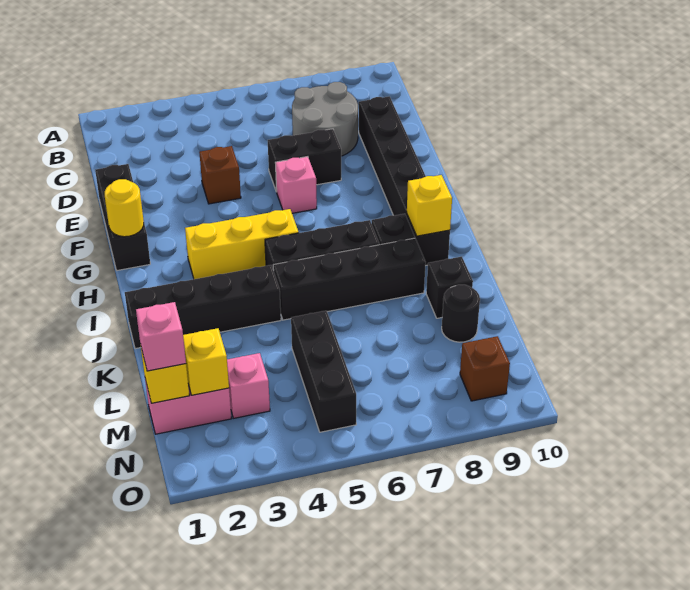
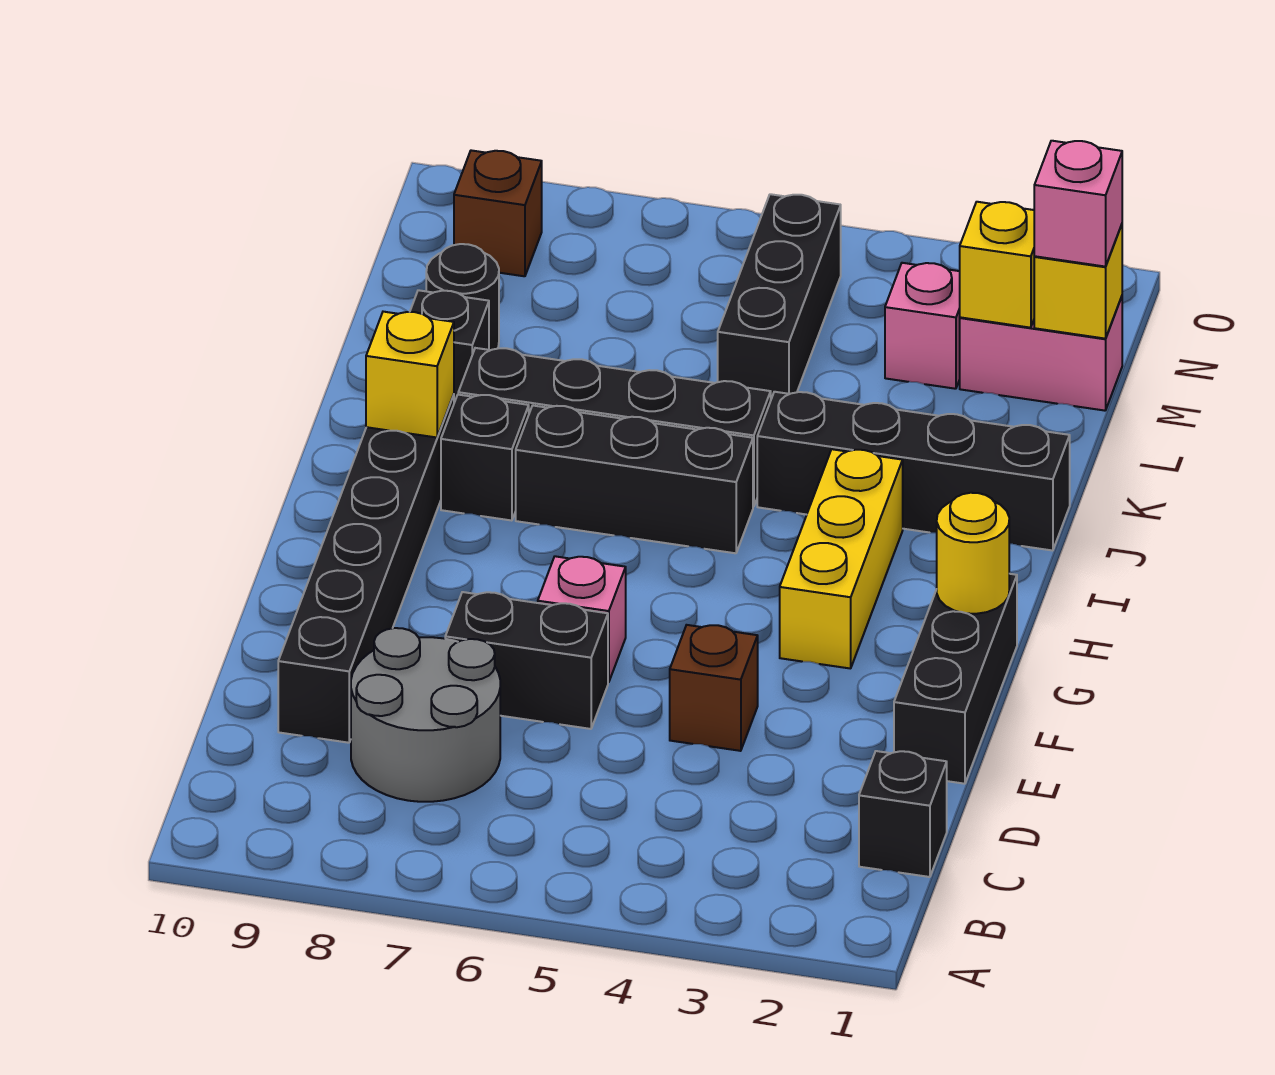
none -> black brick C1 level 1
yellow brick H3:H5 level 1 -> yellow brick G3:I3 level 1

